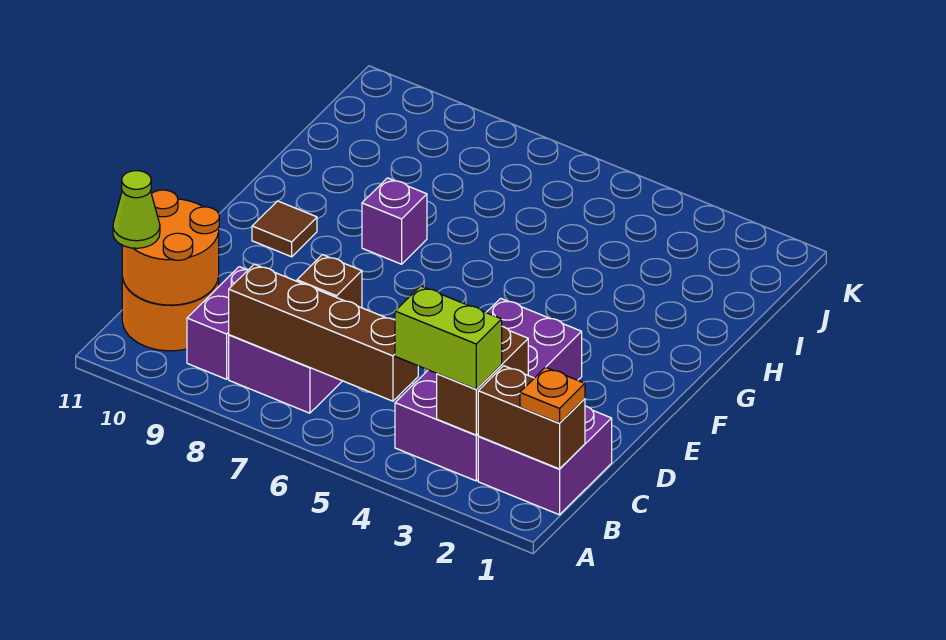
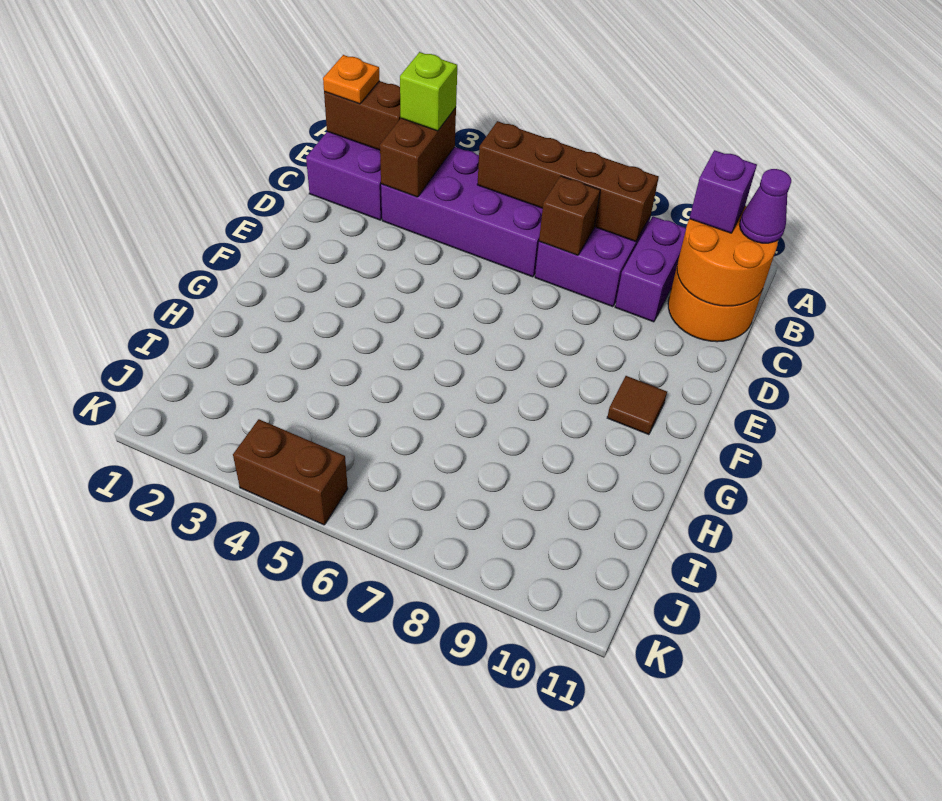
purple brick B3:E4 level 1 -> purple brick B3:C6 level 1
lime brick B3:B4 level 3 -> lime brick B3 level 3
lime cone B11 level 3 -> purple cone B11 level 3
purple brick G8 level 1 -> purple brick B10 level 3
none -> brown brick K4:K5 level 1

